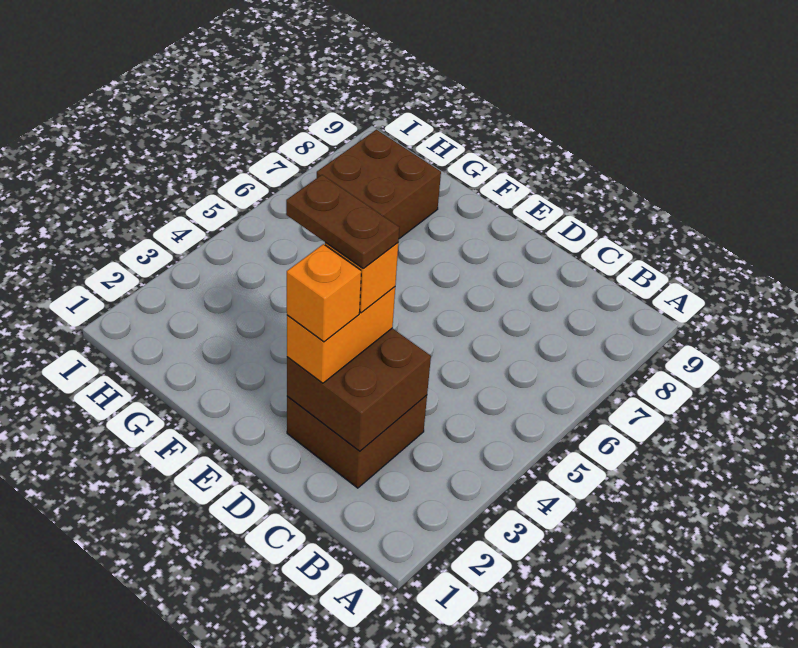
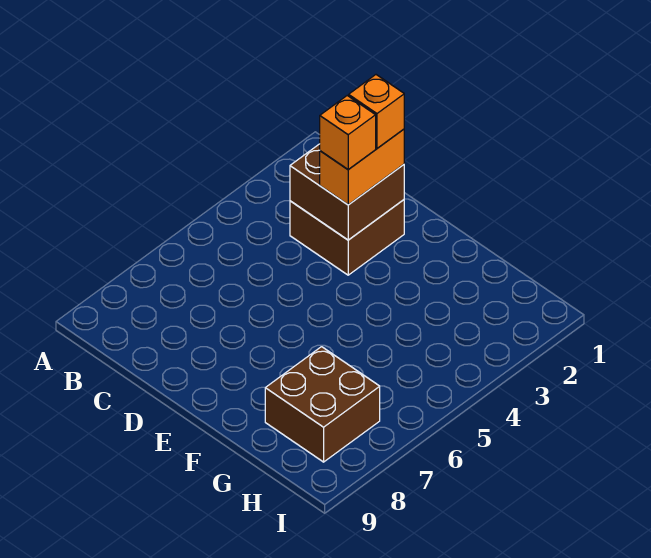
brown plate D3:E3 level 5 -> none

